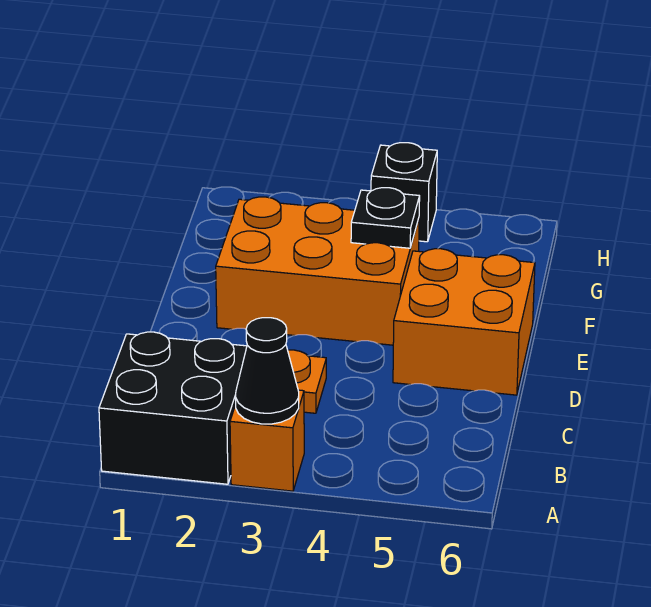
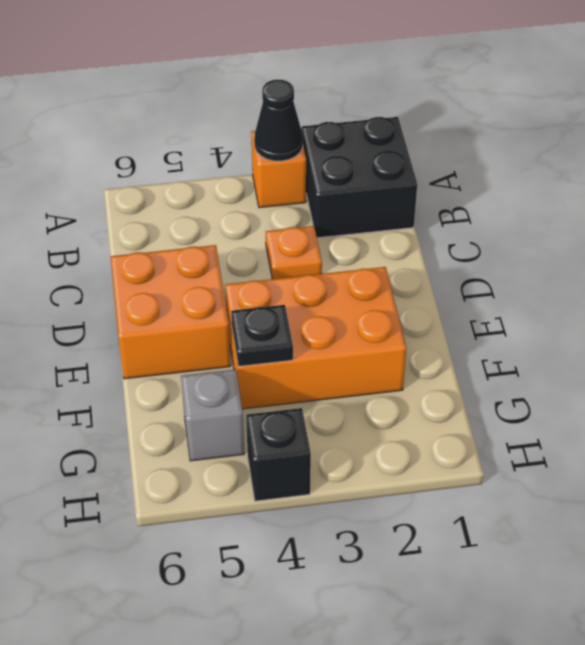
none -> grey brick G5 level 1

